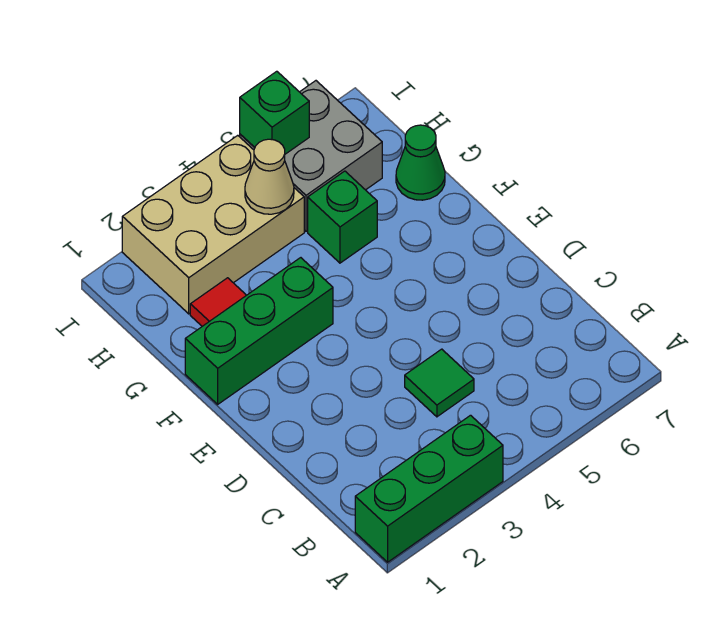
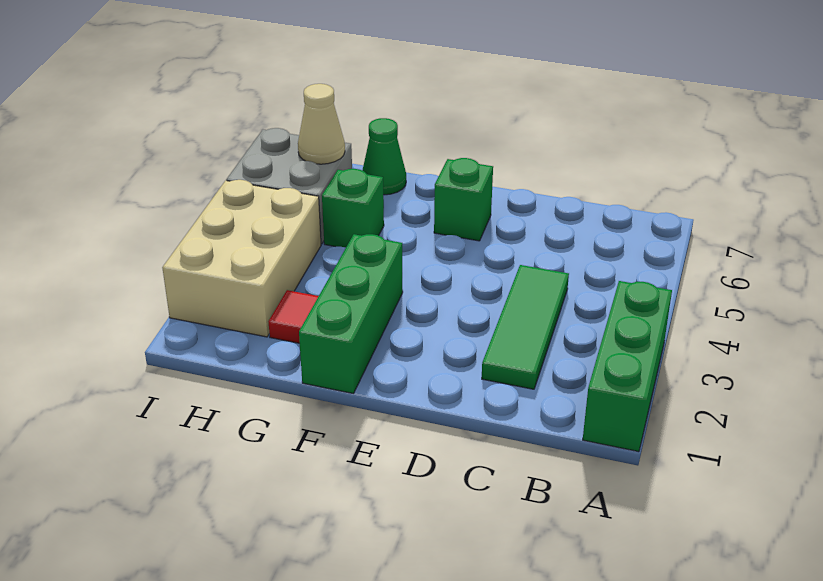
green tile C4 level 1 -> green tile C2:C4 level 1
tan cone H4 level 2 -> tan cone H6 level 2
green brick I5 level 2 -> green brick E6 level 1

